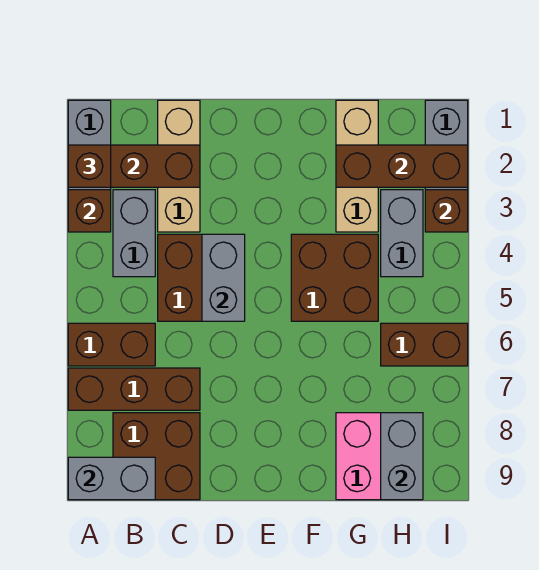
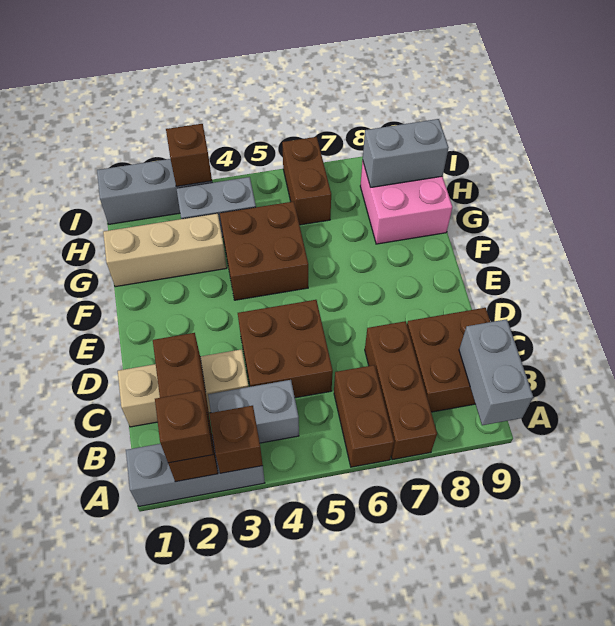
grey brick D4:D5 level 2 -> none
brown brick G2:I2 level 2 -> none

